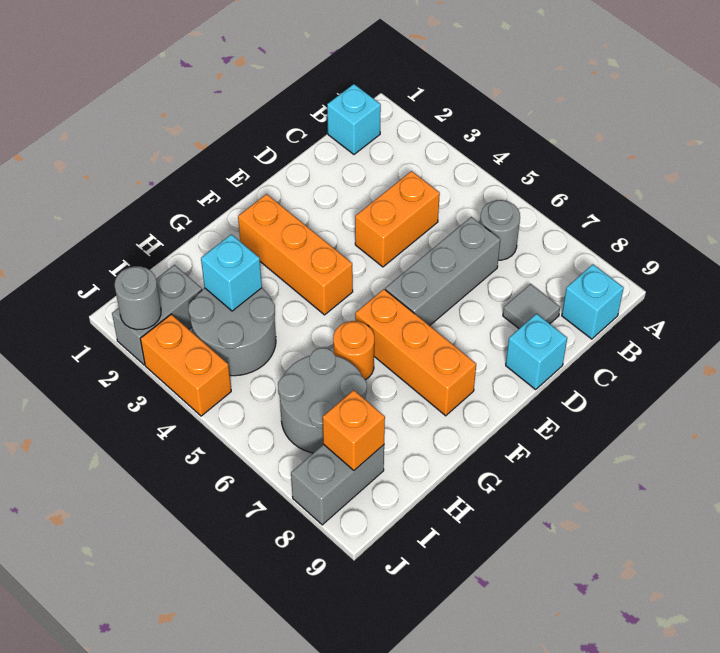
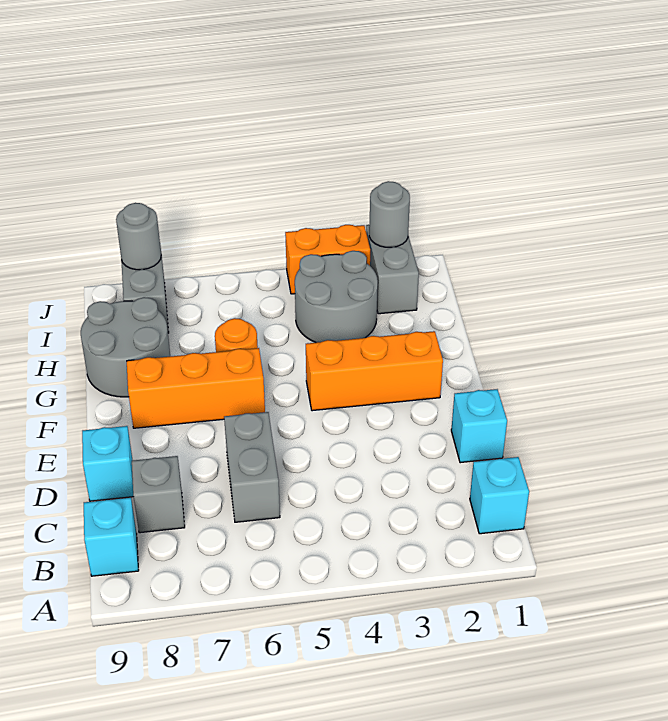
grey round brick B6 level 1 -> grey round brick J8 level 2
orange brick C4:D4 level 1 -> none
grey brick C6:E6 level 1 -> grey brick C6:D6 level 1
grey tile C8 level 1 -> grey brick C8 level 1
cyan brick H3 level 2 -> cyan brick D1 level 1
grey round brick H6:I7 level 1 -> grey round brick G8:H9 level 1
orange brick I8 level 2 -> none

